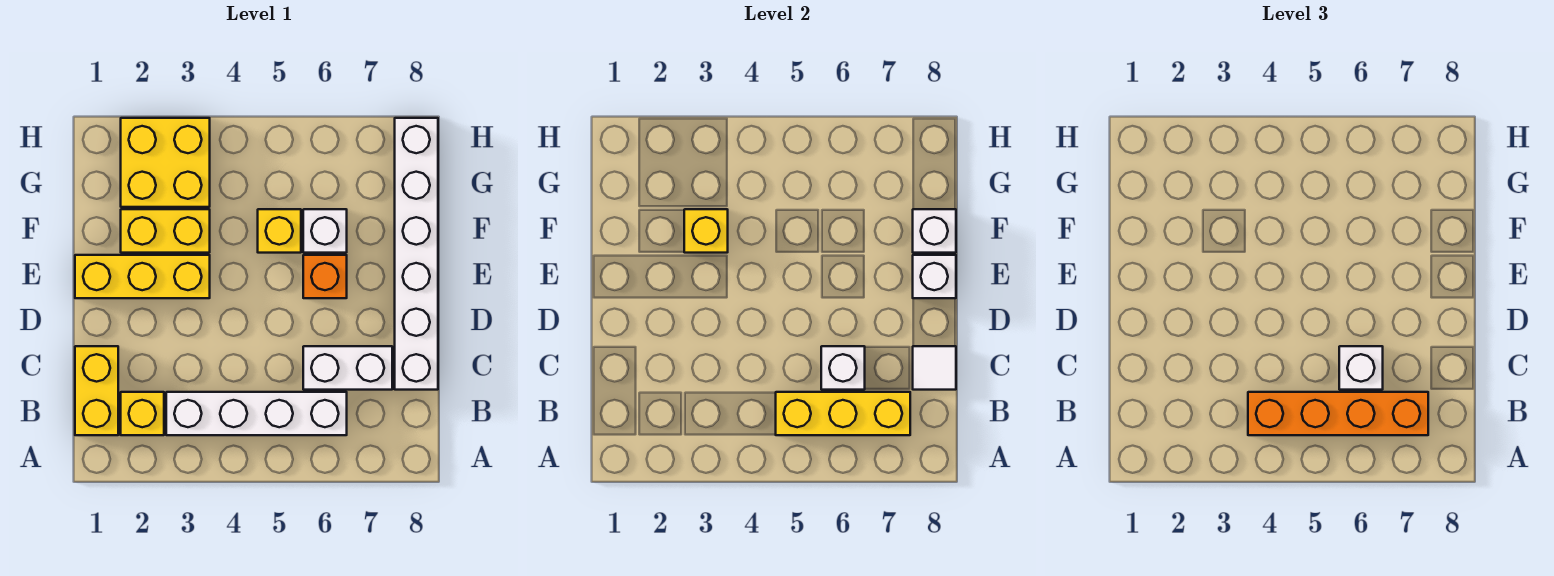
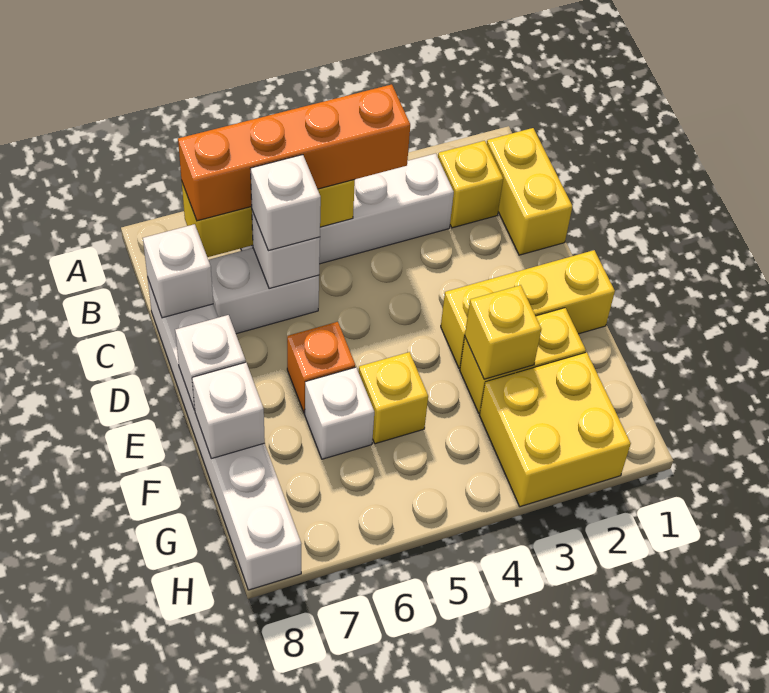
white tile C8 level 2 -> white brick C8 level 2

